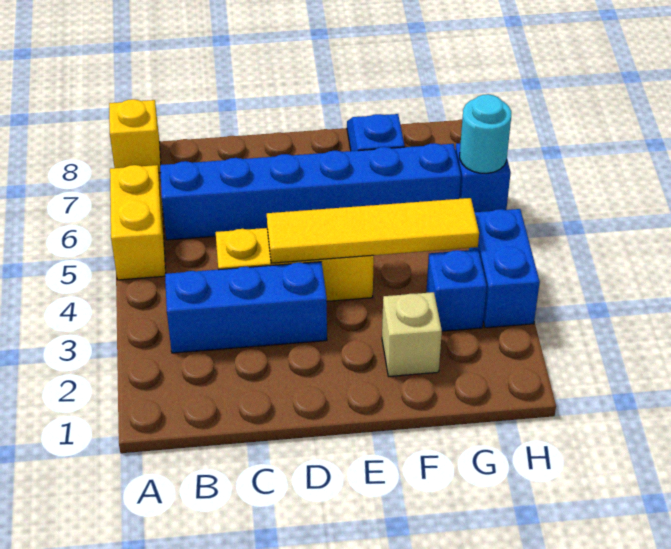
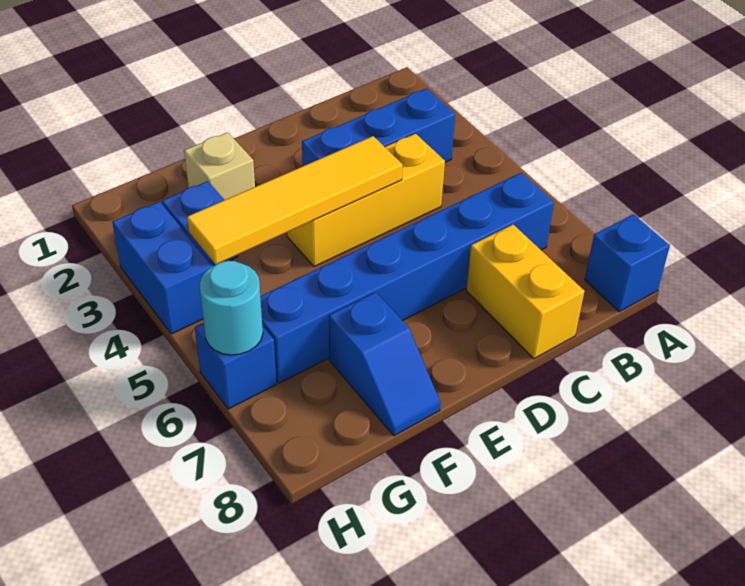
yellow brick A5:A6 level 1 -> yellow brick C7:C8 level 1
yellow brick A8 level 1 -> blue brick A8 level 1

